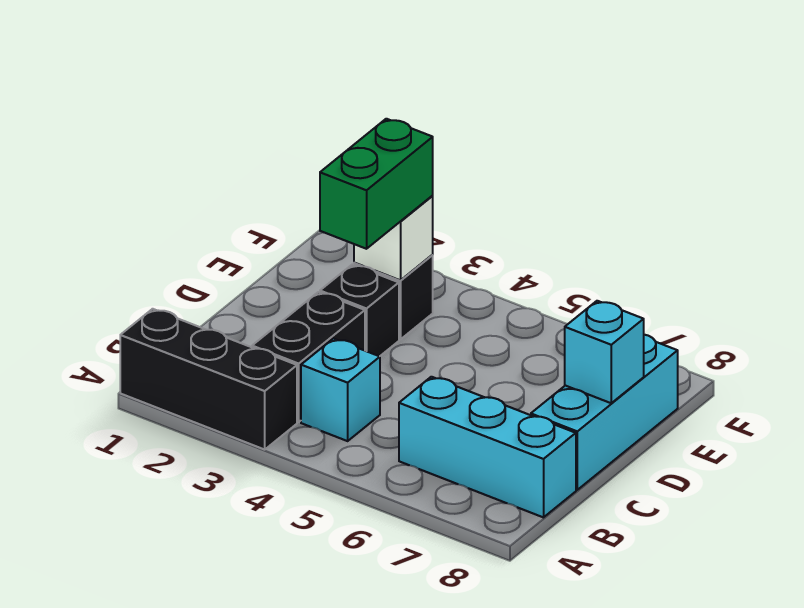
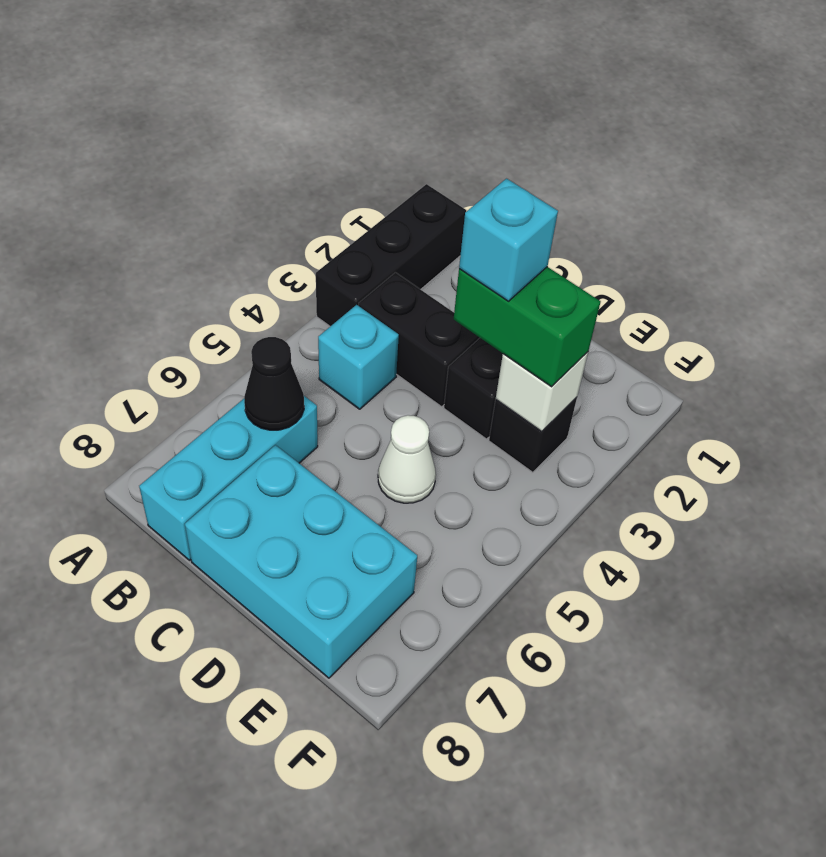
none -> black cone B6 level 2
cyan brick C8:E8 level 1 -> cyan brick C7:E8 level 1
none -> white cone D5 level 1
cyan brick D8 level 2 -> cyan brick D3 level 4

